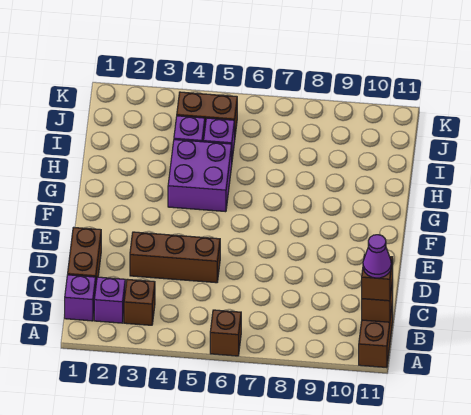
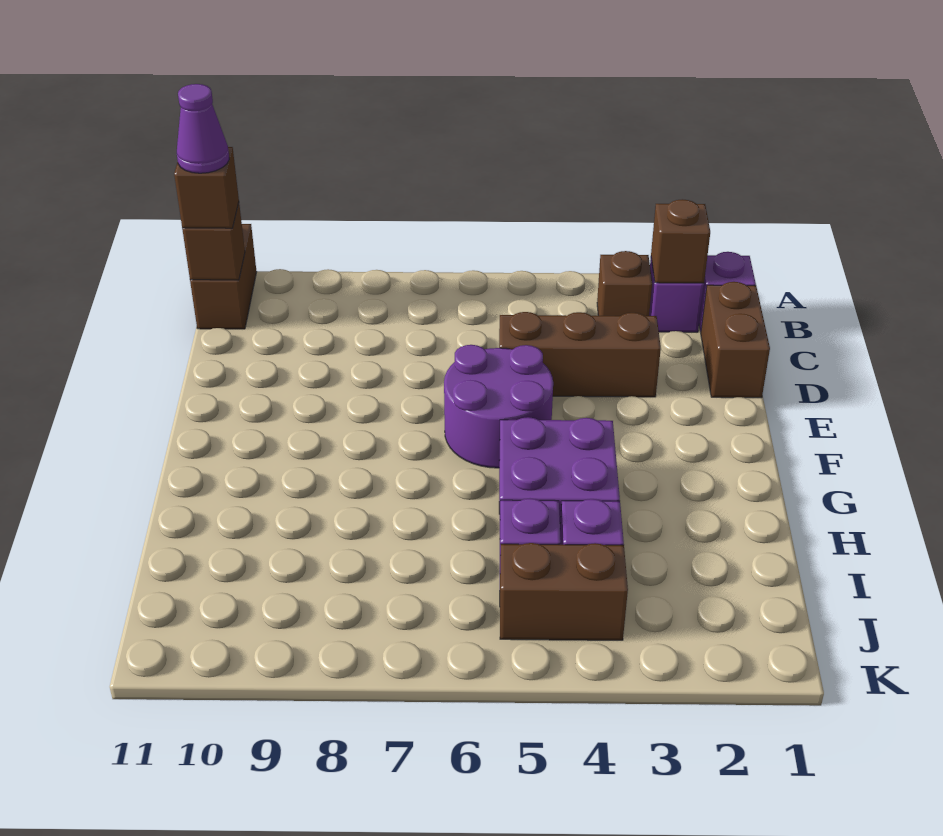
brown brick A6 level 1 -> brown brick B2 level 2
none -> purple round brick E5:F6 level 1

